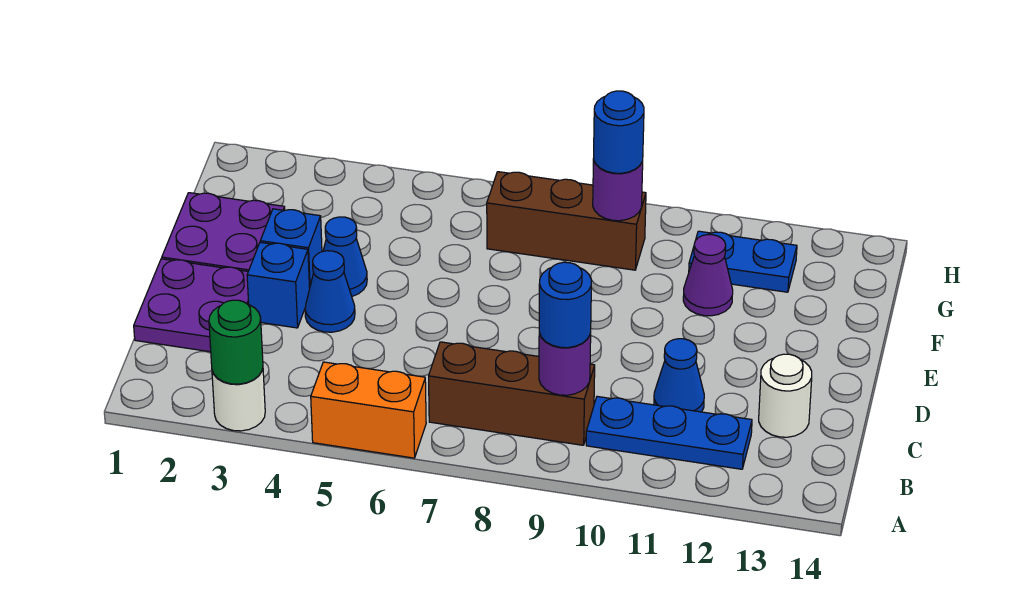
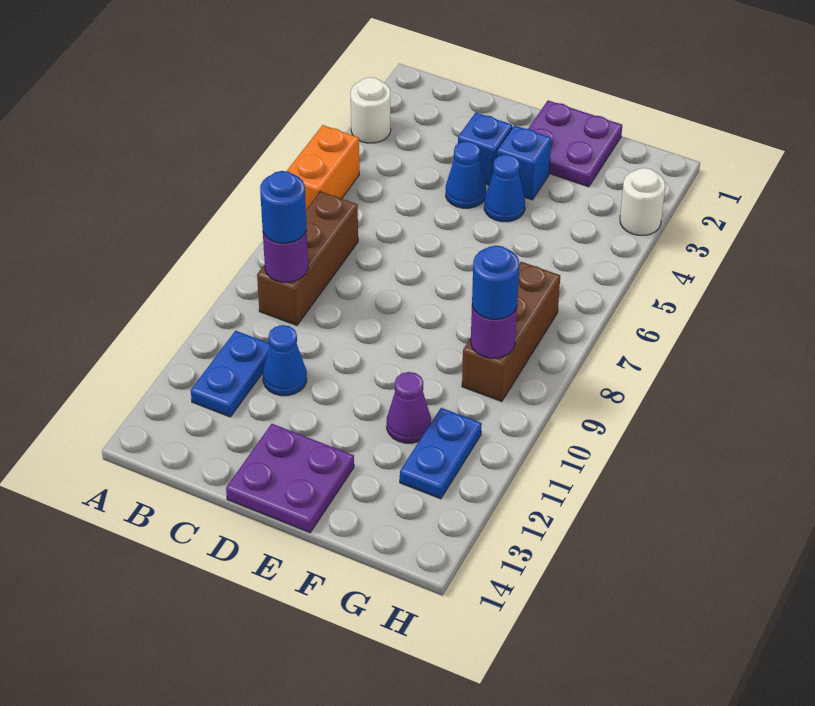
green round brick A3 level 2 -> none
blue plate B10:B12 level 1 -> blue plate B11:B12 level 1
purple plate C1:D2 level 1 -> purple plate D13:E14 level 1
white round brick C13 level 1 -> white round brick H3 level 1

